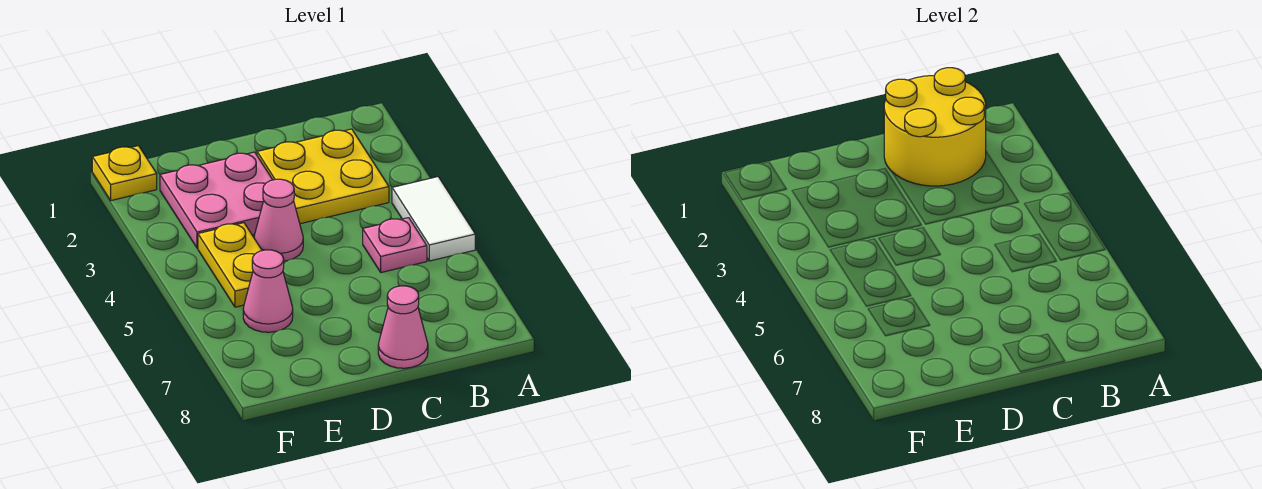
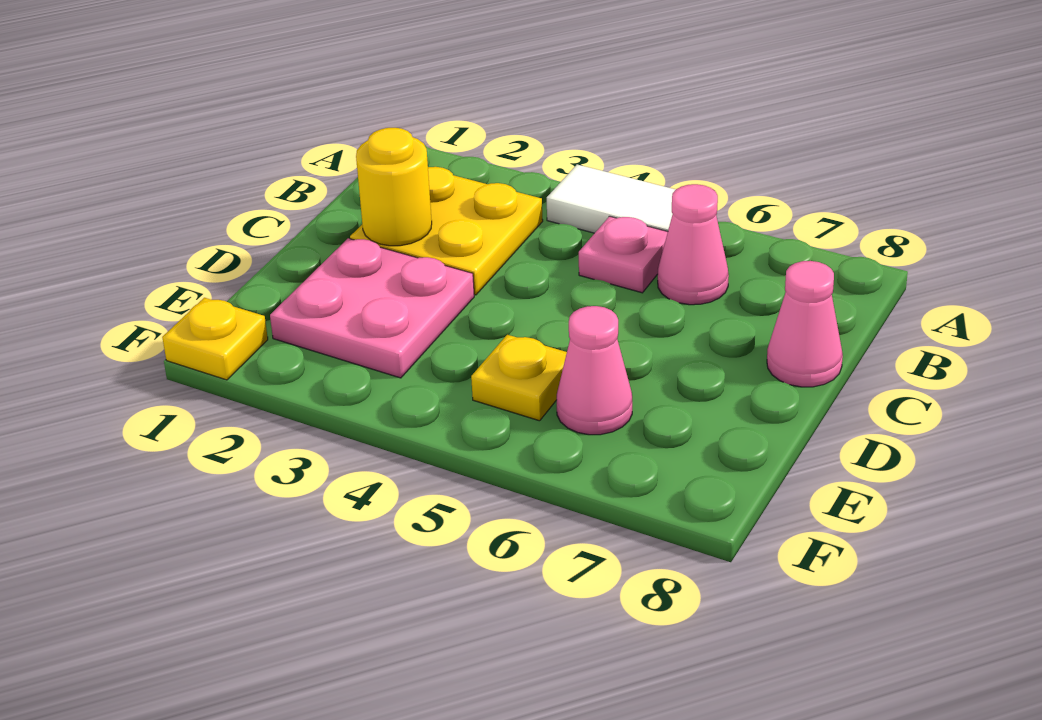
yellow round brick B1:C2 level 2 -> yellow round brick C2 level 2
pink cone D4 level 1 -> pink cone B6 level 1
yellow plate E4:E5 level 1 -> yellow plate E5 level 1

